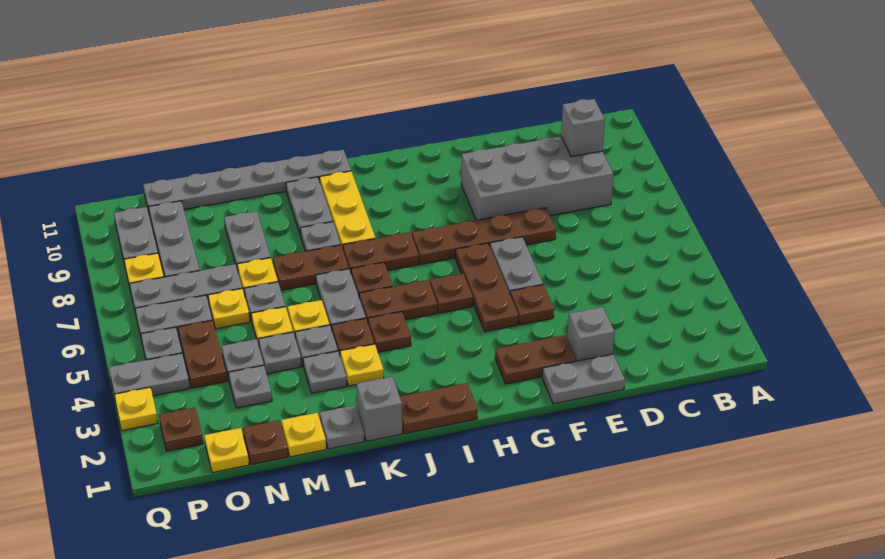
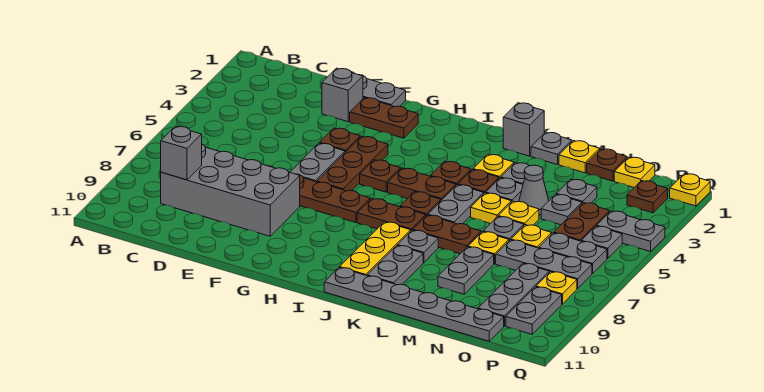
brown plate I1:J1 level 1 -> none
grey plate M4 level 1 -> grey cone M4 level 1
yellow plate Q3 level 1 -> yellow plate Q1 level 1

